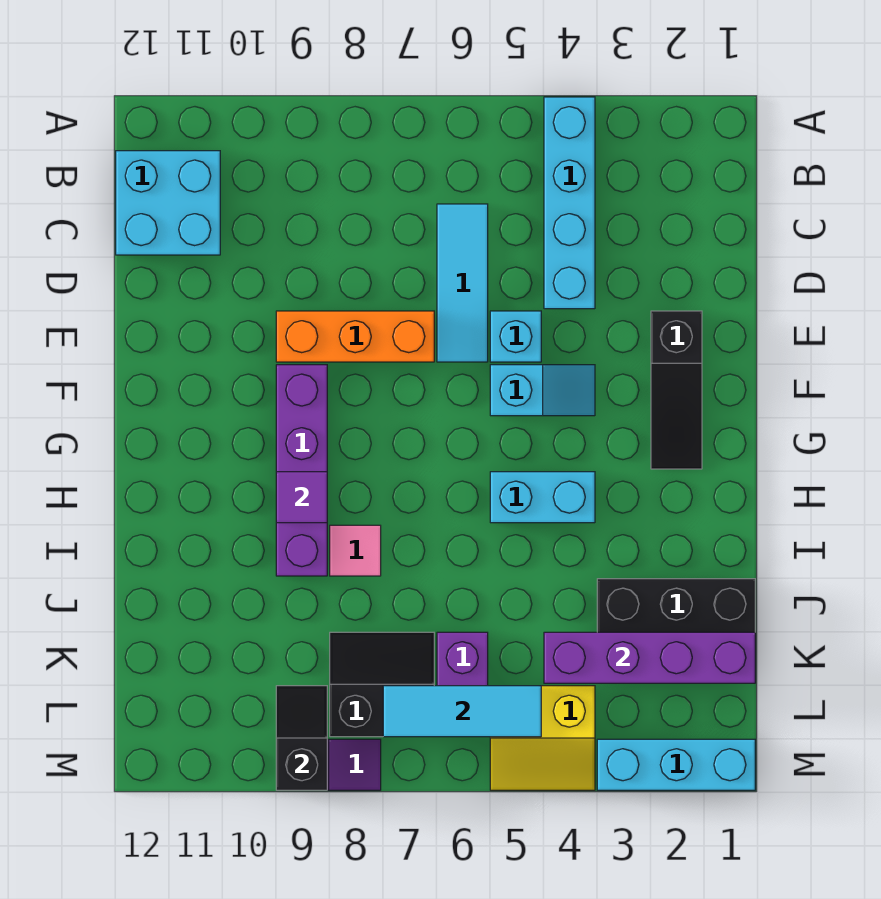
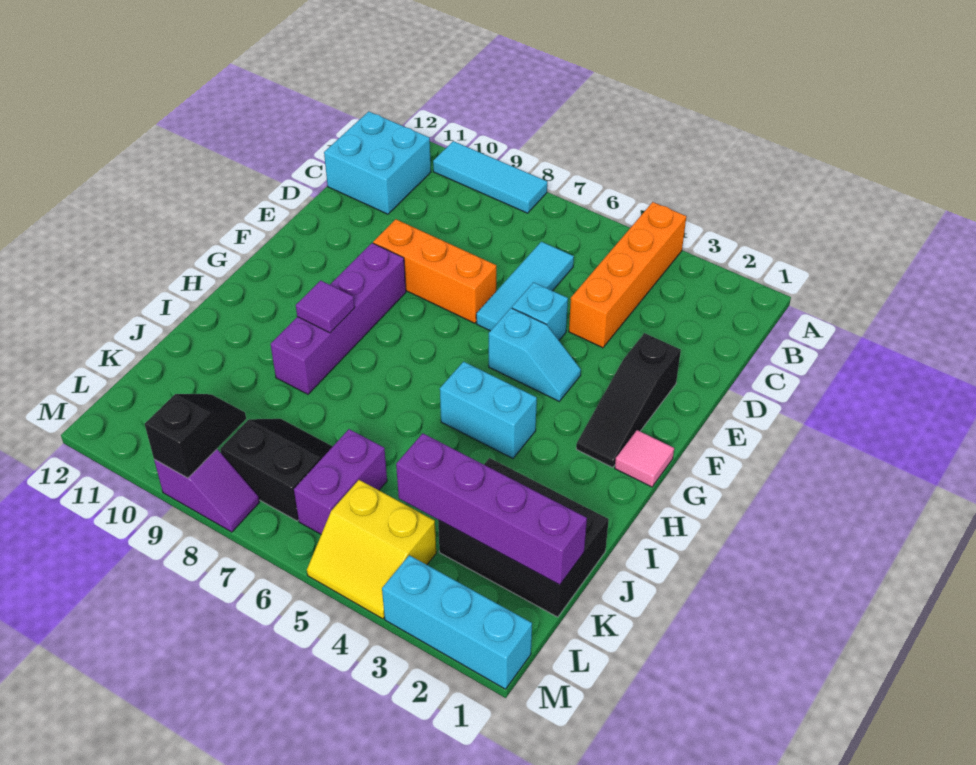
cyan brick A4:D4 level 1 -> orange brick A4:D4 level 1
pink tile I8 level 1 -> pink tile G1 level 1
cyan tile L5:L7 level 2 -> cyan tile A8:A10 level 1

